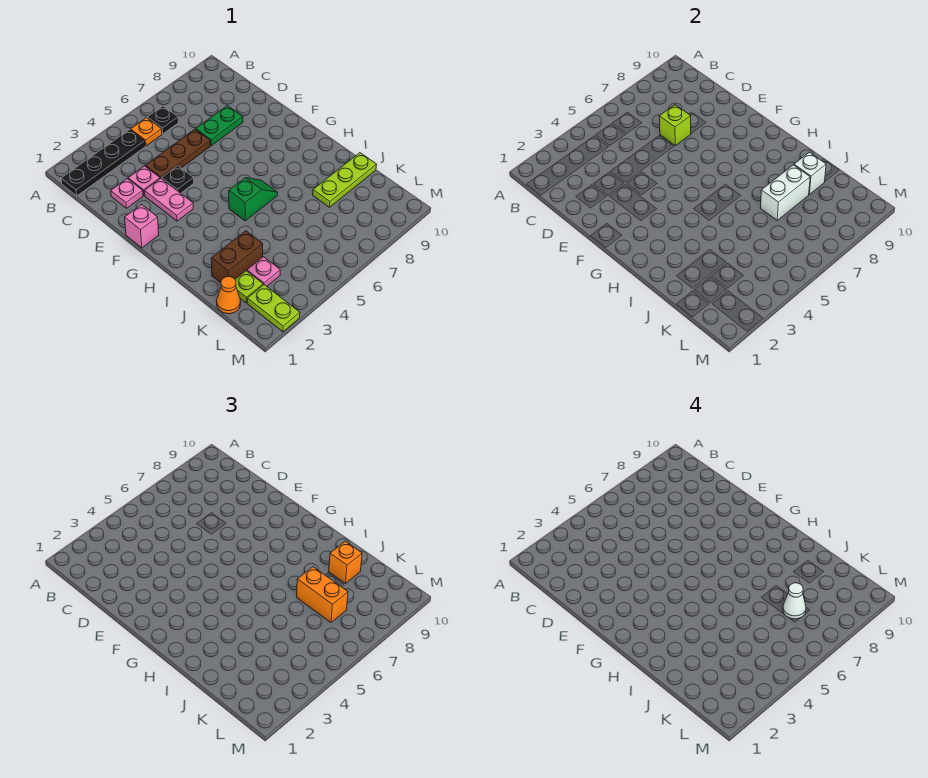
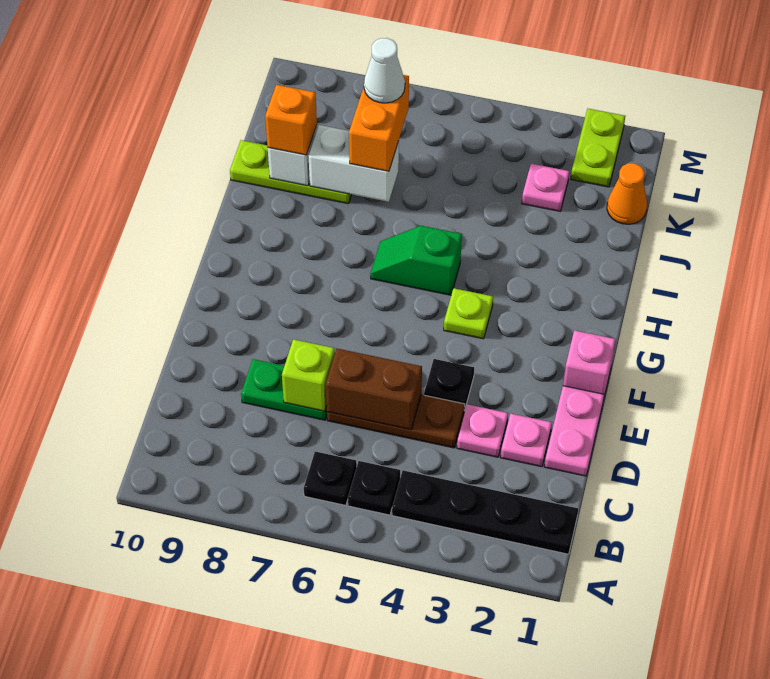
orange plate B5 level 1 -> black plate B5 level 1
pink plate E3:F3 level 1 -> pink plate D1:E1 level 1
brown brick J2:J3 level 1 -> brown brick D5:D6 level 2
lime plate K2 level 1 -> lime plate G4 level 1

